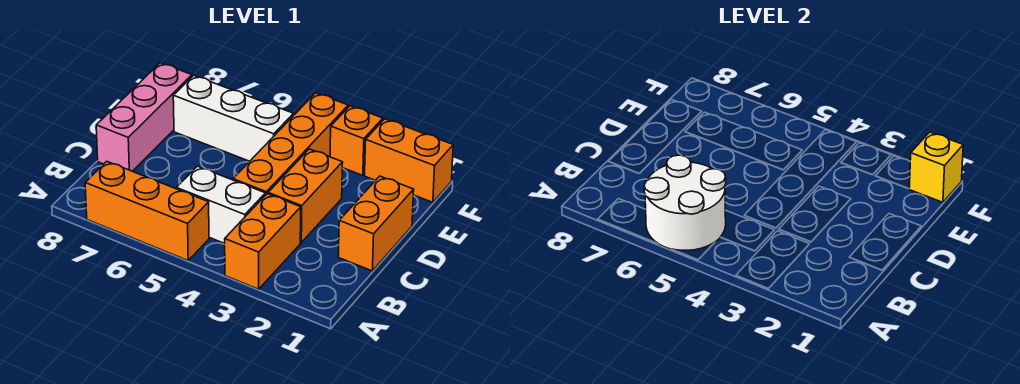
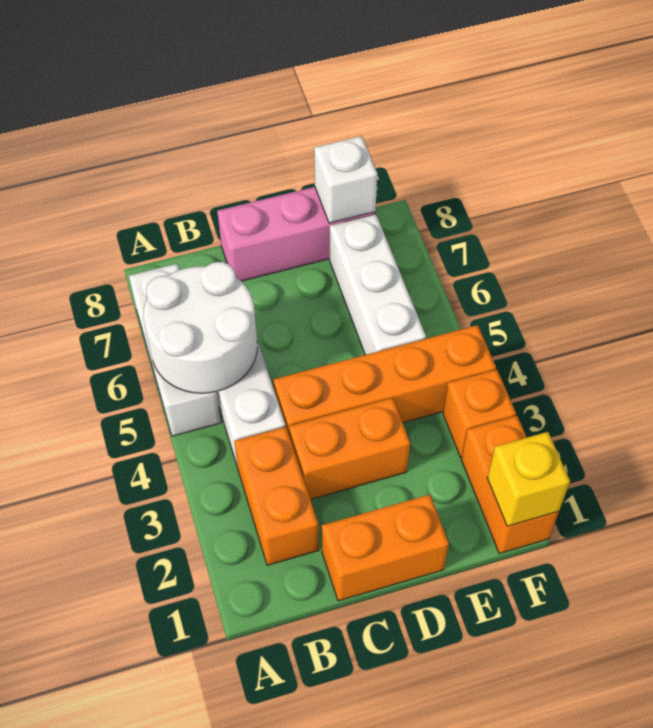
orange brick A3:B3 level 1 -> orange brick B2:B3 level 1
orange brick A5:A7 level 1 -> white brick A5:A7 level 1
none -> white brick E8 level 2

